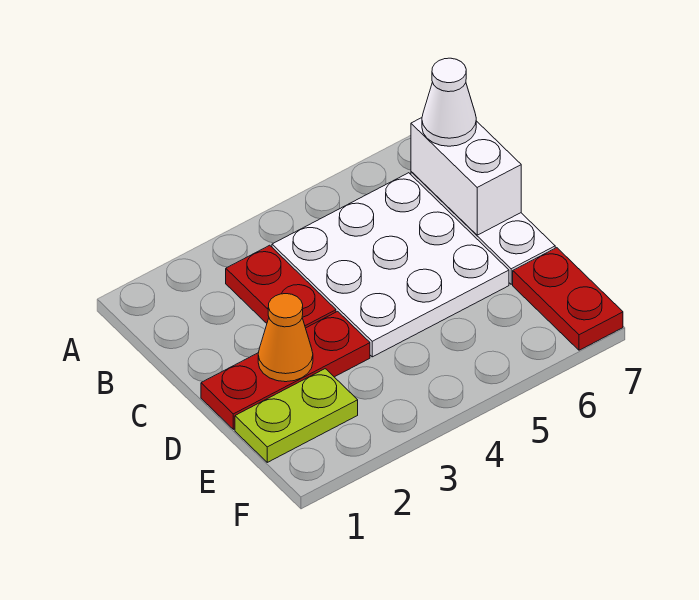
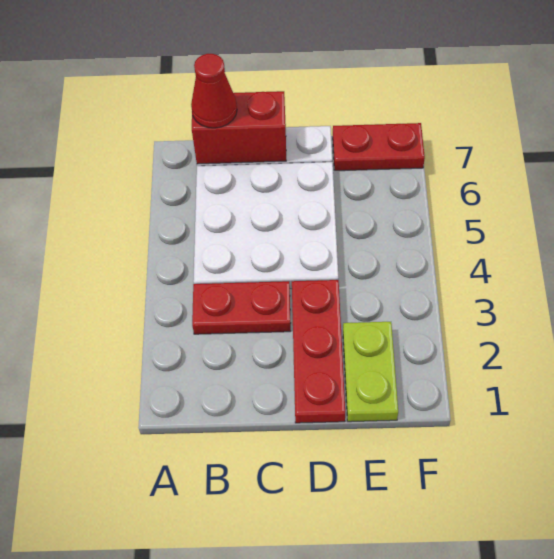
white brick B7:C7 level 2 -> red brick B7:C7 level 2
white cone B7 level 3 -> red cone B7 level 3
orange cone D2 level 2 -> none

